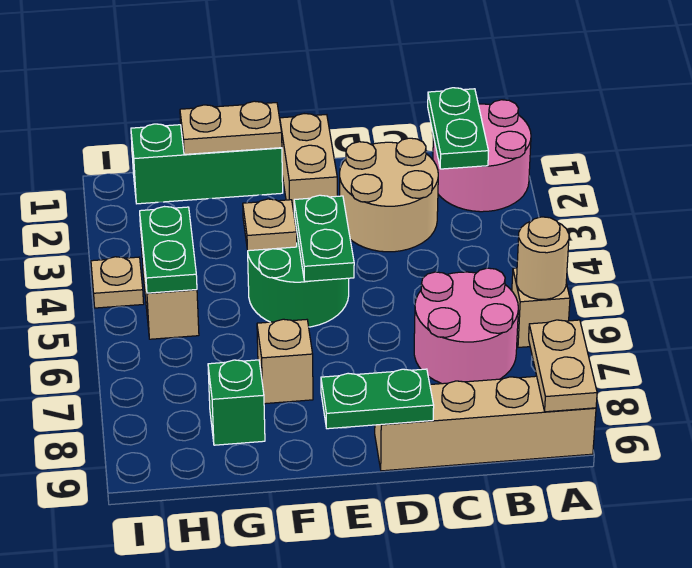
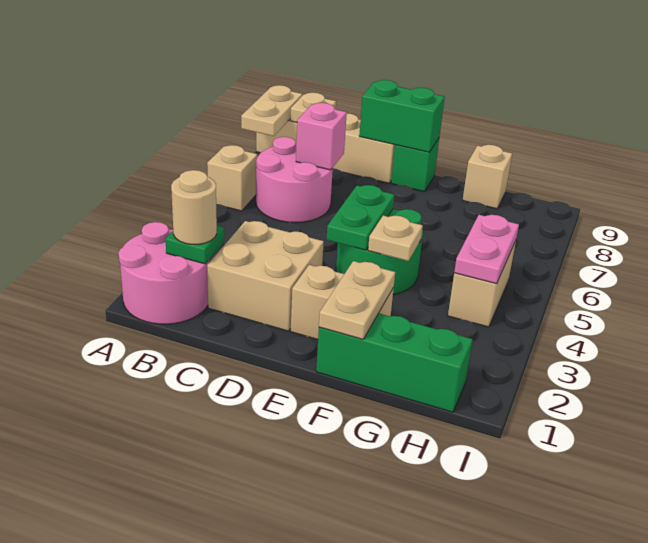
tan round brick A6 level 2 -> tan round brick B2 level 3
green plate B1:B2 level 2 -> green plate B2 level 2
tan round brick C2:D3 level 1 -> tan brick C2:D3 level 1
none -> pink brick C7 level 2
green plate D9:E9 level 2 -> green brick D9:E9 level 2
tan brick E1:E2 level 1 -> tan brick E2:F2 level 1
tan plate F1:G1 level 2 -> tan plate F1:F2 level 2
tan brick F7 level 1 -> tan brick G9 level 1
green brick G8 level 1 -> green brick E9 level 1
green plate H4:H5 level 2 -> pink plate H4:H5 level 2
tan plate I4 level 1 -> tan plate B9 level 2

